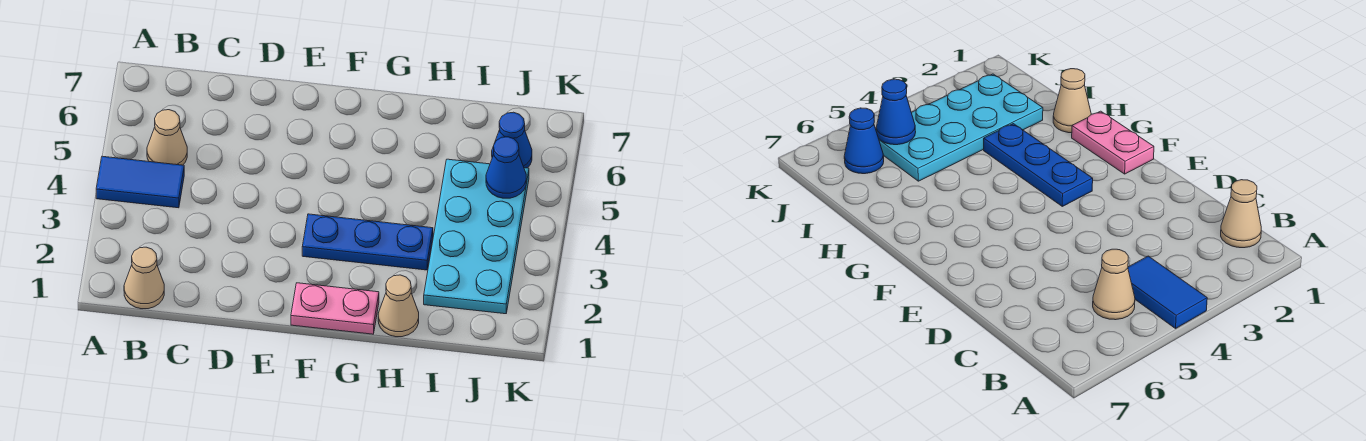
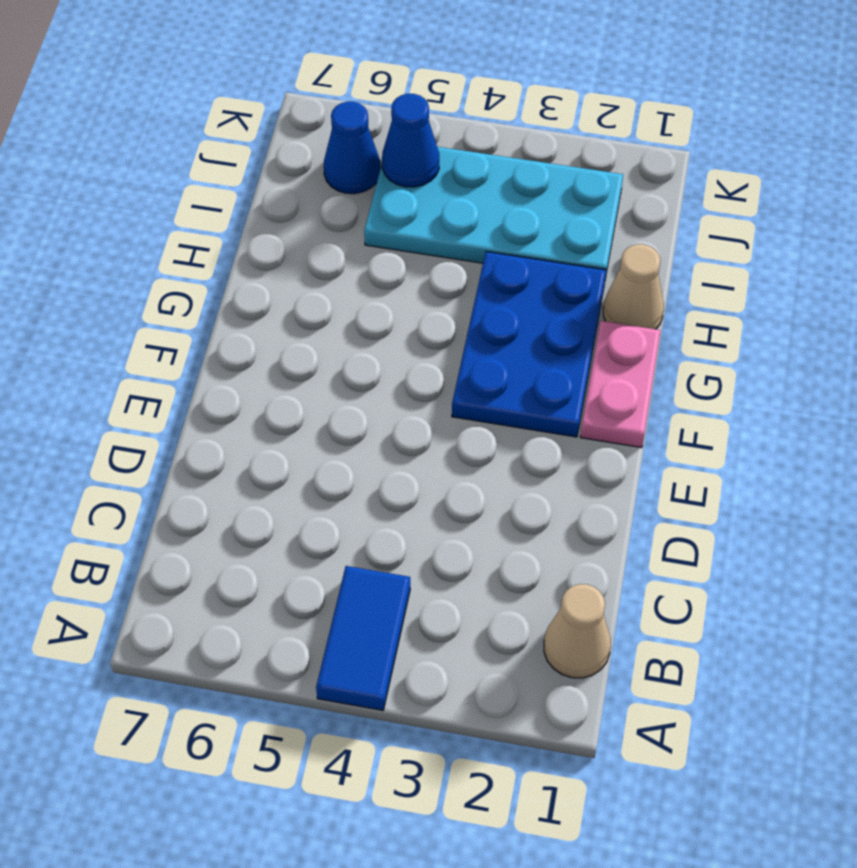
tan cone B5 level 1 -> none
blue plate F3:H3 level 1 -> blue plate F2:H3 level 1

